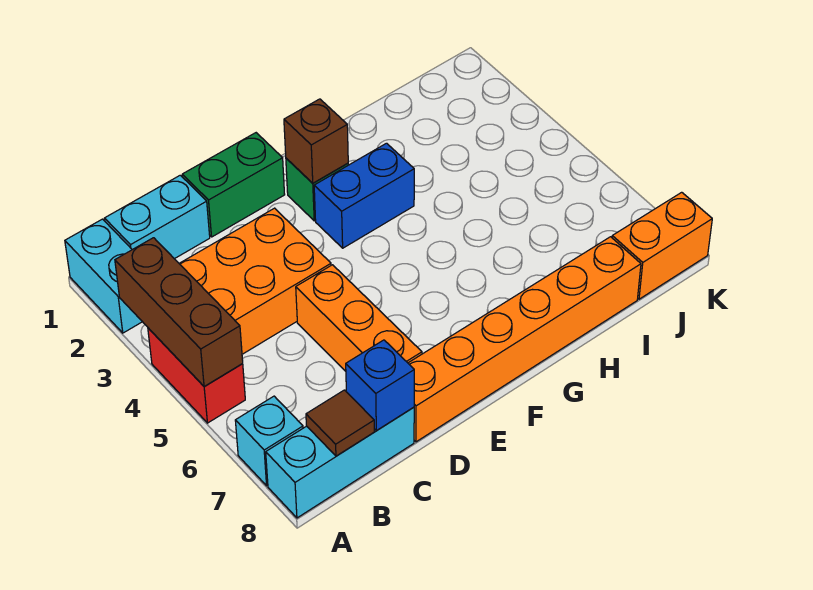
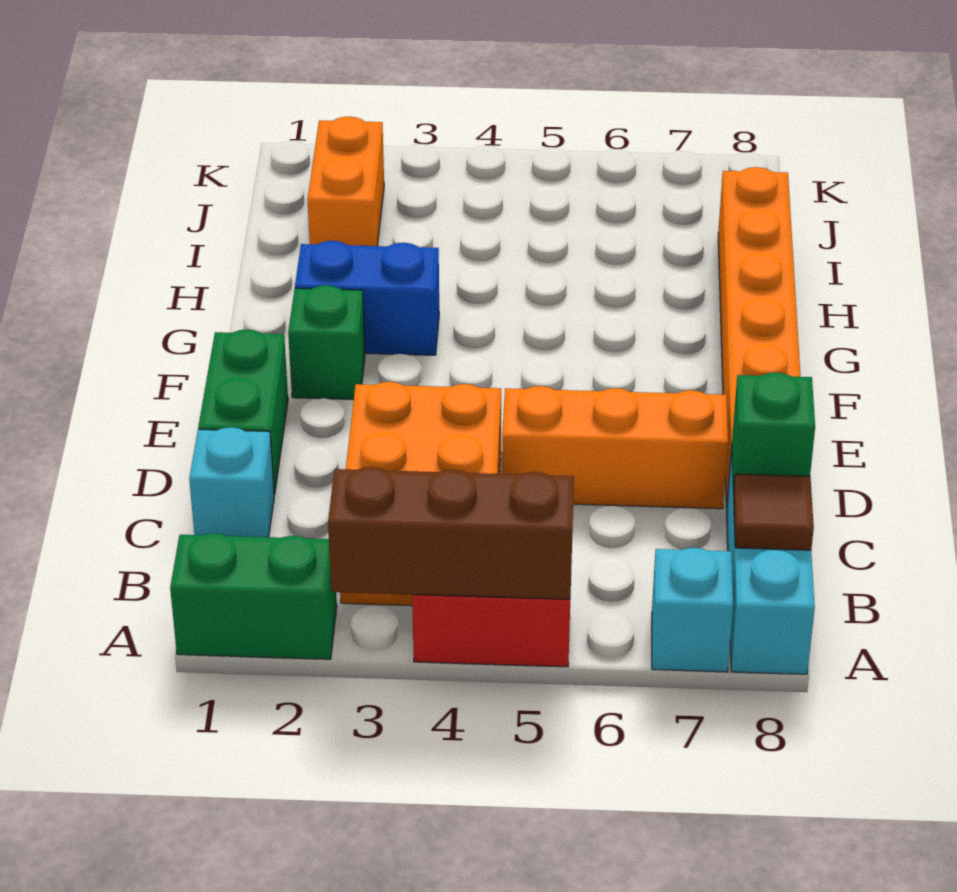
cyan brick A1:A2 level 1 -> green brick A1:A2 level 1
cyan brick B1:C1 level 1 -> cyan brick C1 level 1
blue brick C8 level 2 -> green brick C8 level 2
brown brick F2 level 2 -> none
blue brick F3:G3 level 1 -> blue brick G2:G3 level 1
orange brick J8:K8 level 1 -> orange brick I2:J2 level 1

